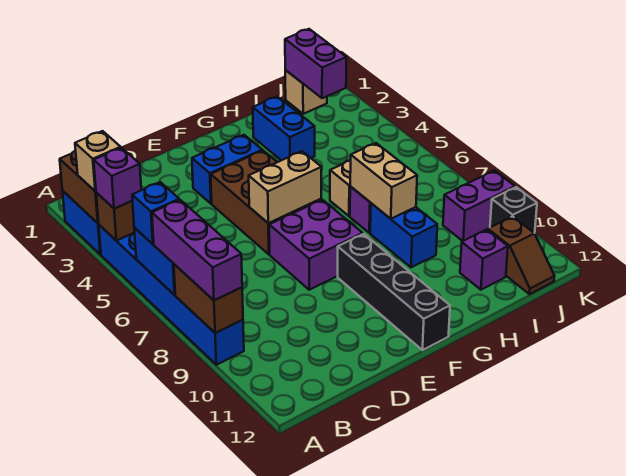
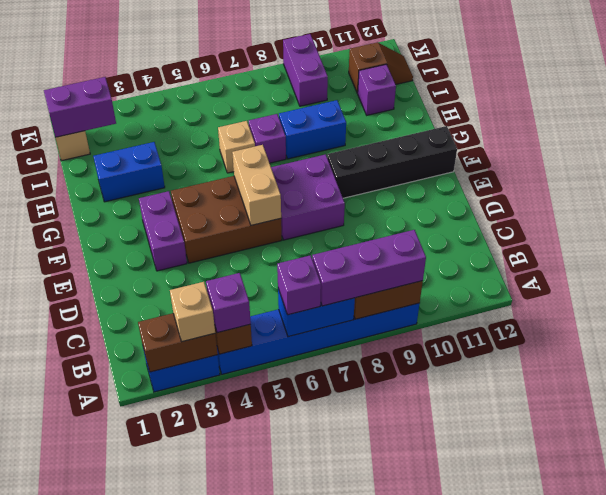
blue brick A6 level 3 -> purple brick A6 level 3
blue brick E3:F3 level 1 -> purple brick E3:F3 level 1
tan brick H7:H8 level 2 -> none
black brick K10 level 1 -> none

